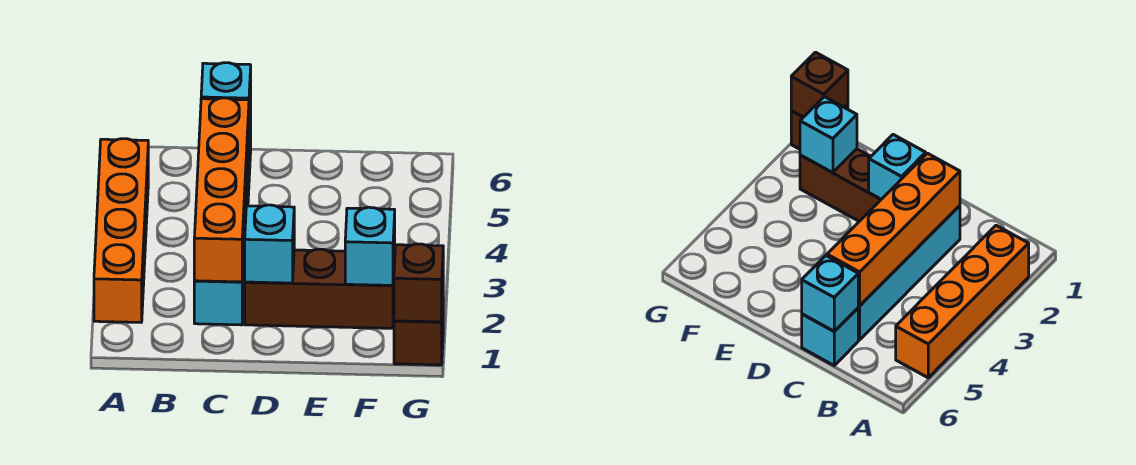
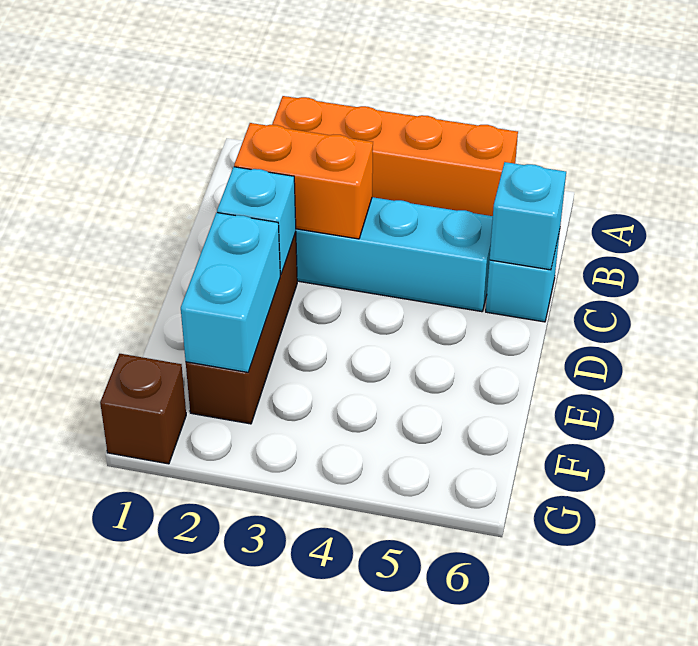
orange brick C2:C5 level 2 -> orange brick C2:C3 level 2
cyan brick F2 level 2 -> cyan brick E2:F2 level 2
brown brick G1 level 2 -> none

